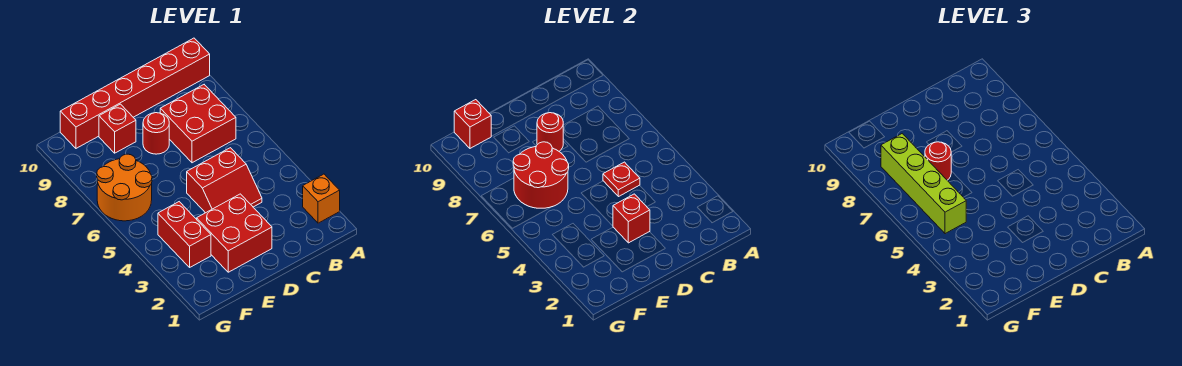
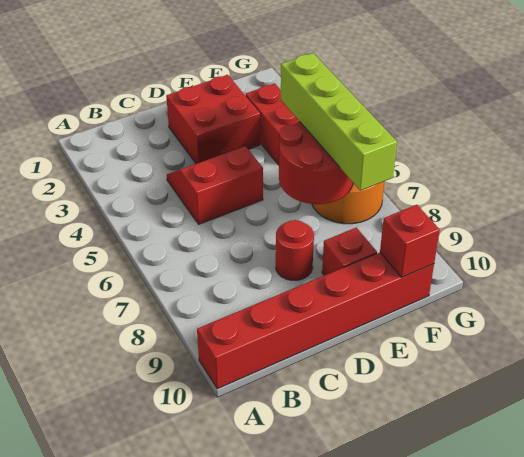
orange brick A2 level 1 -> none
red brick B7:C8 level 1 -> none
red plate C5 level 2 -> none
red brick D3 level 2 -> none
red round brick D8 level 2 -> none
red round brick E7 level 3 -> none

